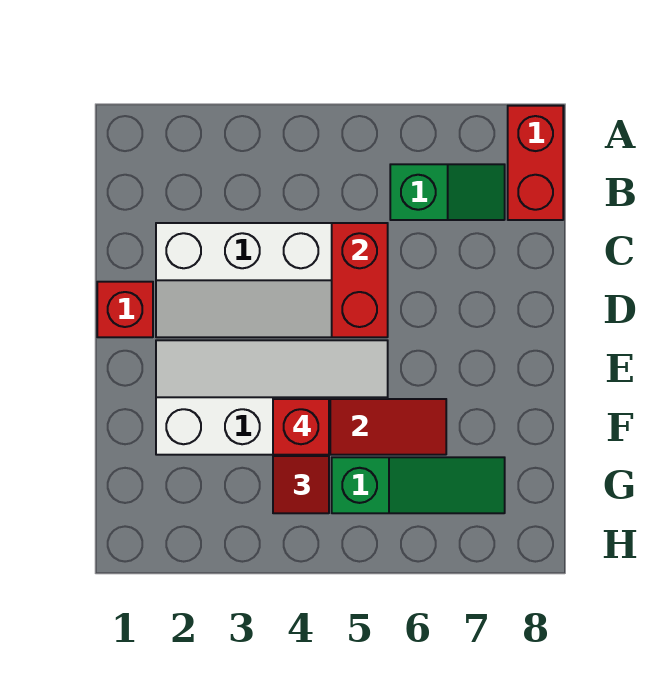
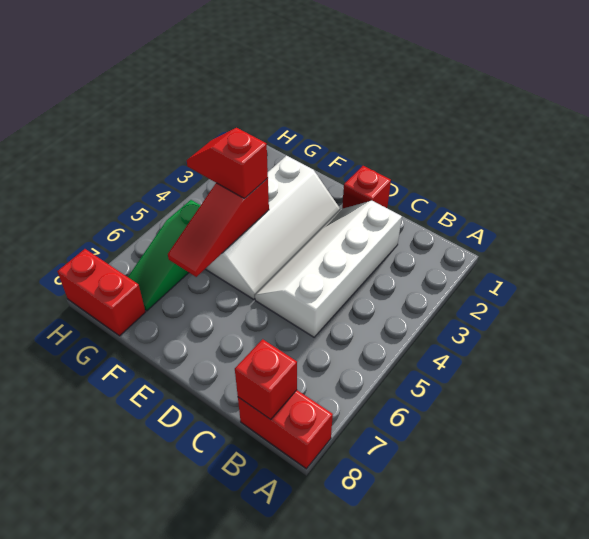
green slope B6:B7 level 1 top 6 -> none
red brick C5:D5 level 2 -> red brick G8:H8 level 1
red brick F4 level 4 -> red brick B8 level 2

